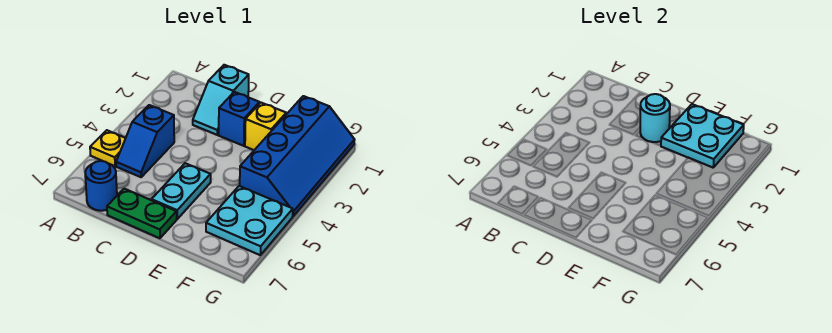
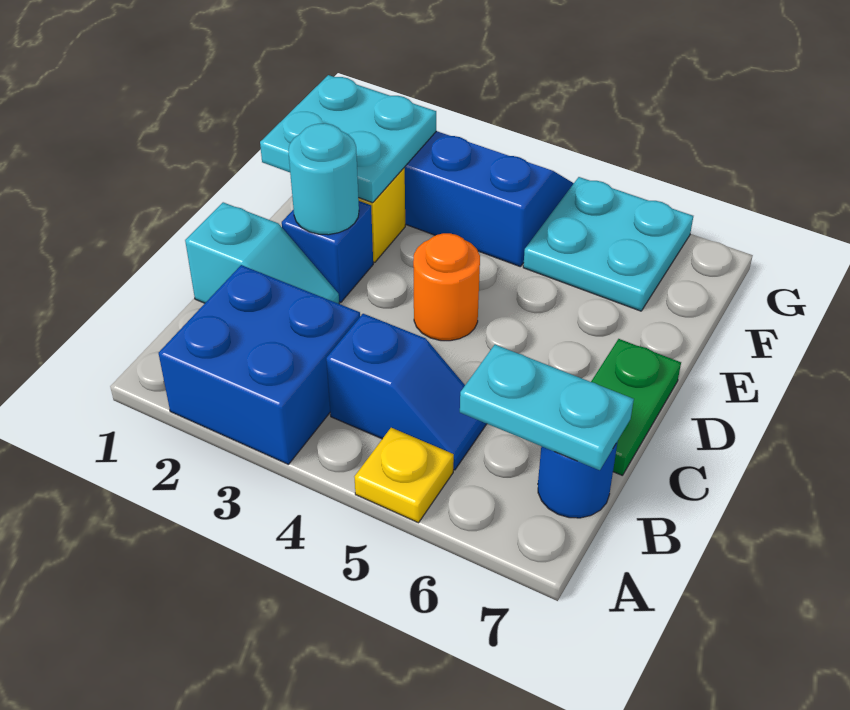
none -> blue brick A2:B3 level 1
none -> orange round brick D4 level 1
cyan plate D5:D6 level 1 -> cyan plate B6:B7 level 2

